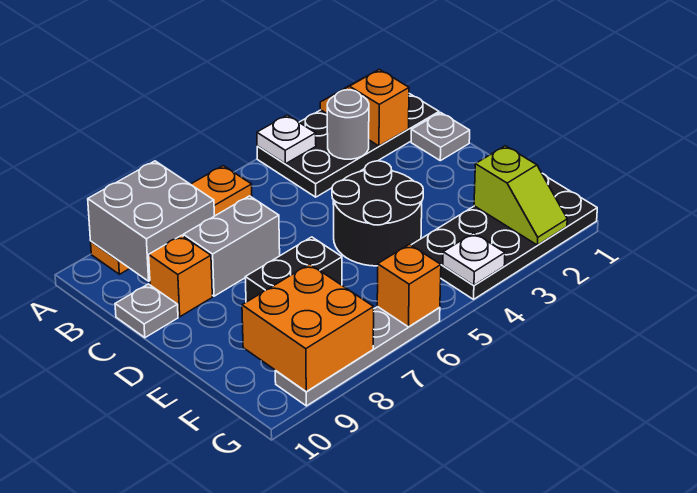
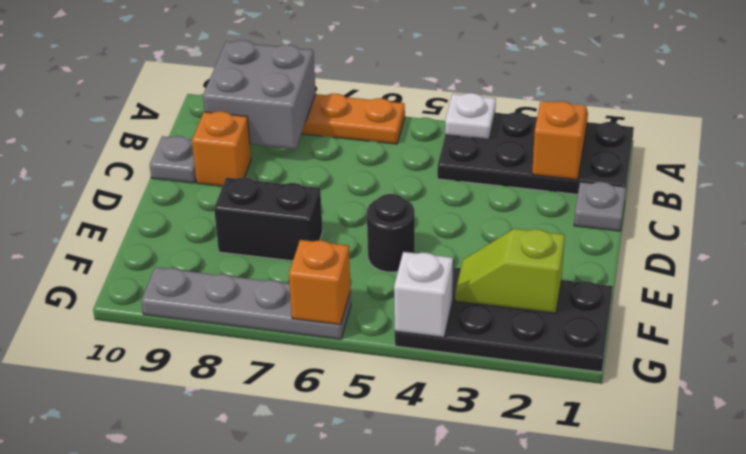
grey round brick B3 level 2 -> none
grey brick C7:C8 level 1 -> none
black round brick D4:E5 level 1 -> black round brick E5 level 1
lime slope F2:G2 level 2 top F -> lime slope F2:F3 level 2 top 2
orange brick F8:G9 level 2 -> none
white plate G4 level 2 -> white brick G4 level 2

